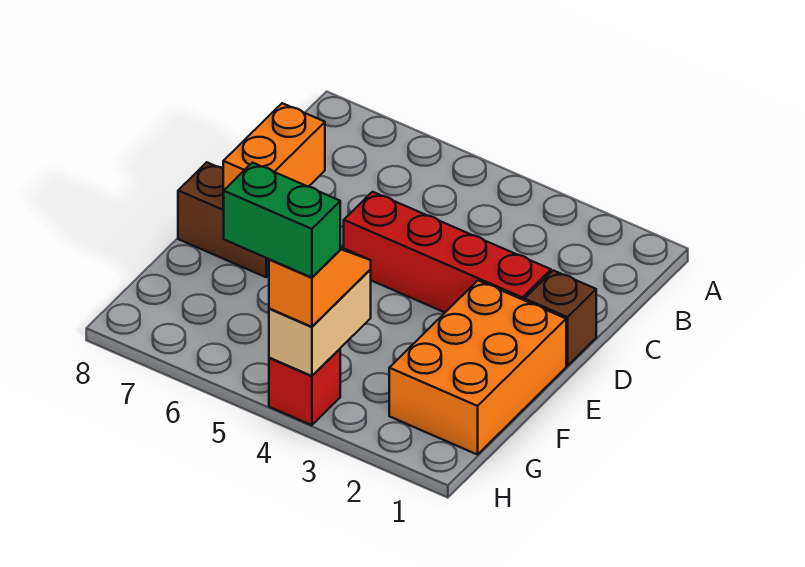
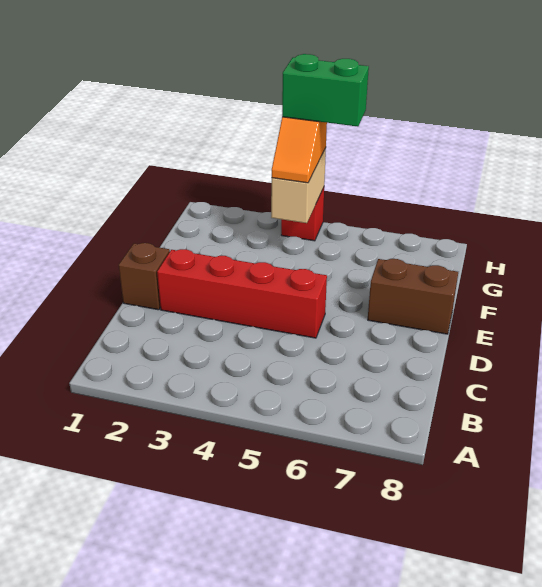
orange brick D7:E7 level 2 -> none
orange brick E1:G2 level 1 -> none

